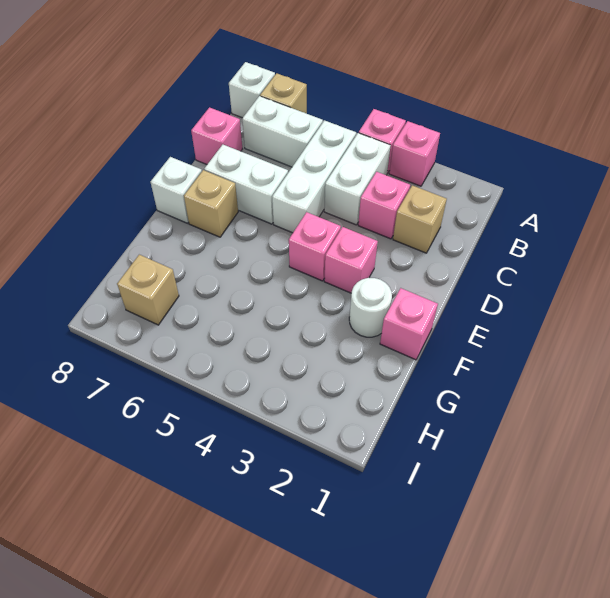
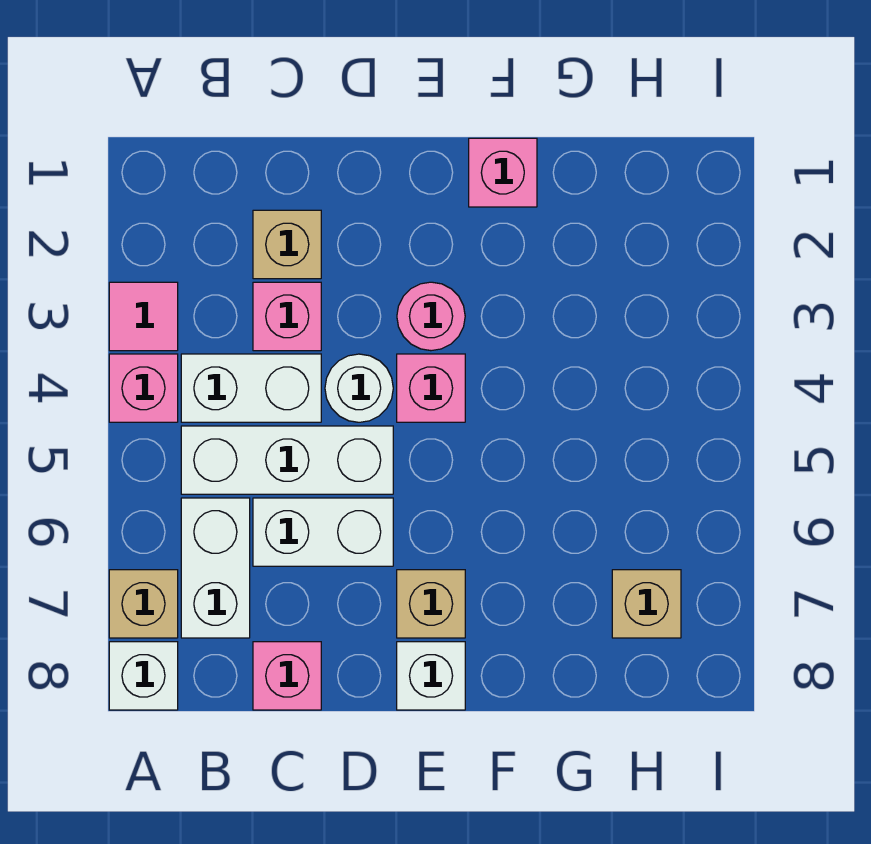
pink brick A3 level 1 -> pink tile A3 level 1
white brick D6:D7 level 1 -> white brick C6:D6 level 1
pink brick E3 level 1 -> pink round brick E3 level 1
white round brick F2 level 1 -> white round brick D4 level 1

